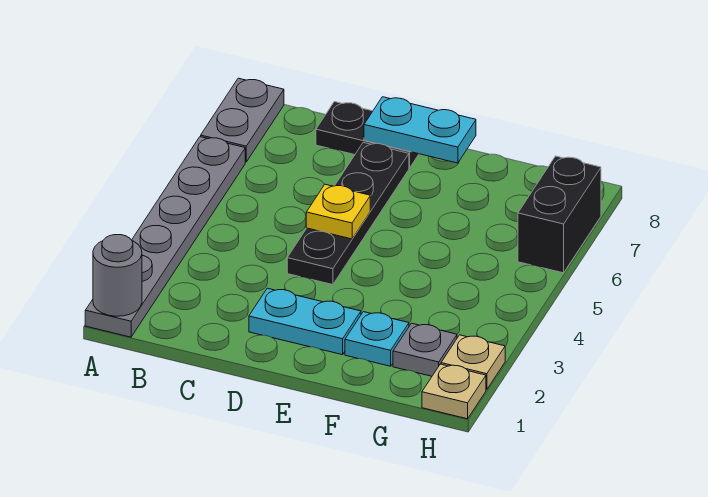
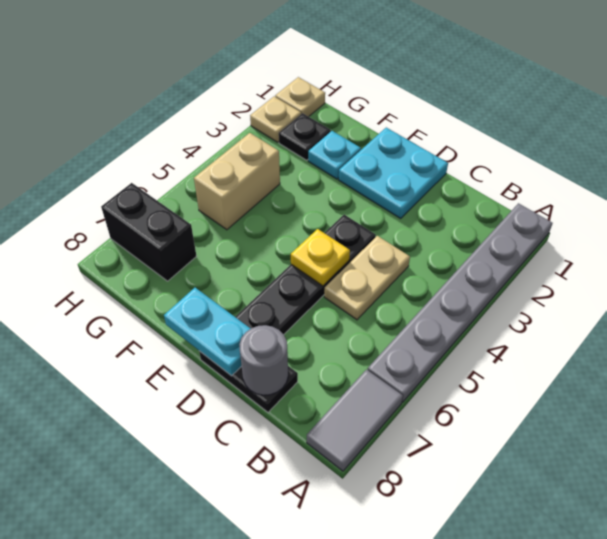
grey round brick A1 level 2 -> grey round brick C8 level 2
grey plate A7:A8 level 1 -> grey tile A7:A8 level 1
none -> tan plate C4:C5 level 1
cyan plate D2:E2 level 1 -> cyan plate D1:E2 level 1
grey plate G2 level 1 -> black plate G2 level 1
none -> tan brick G4:G5 level 1
black brick H6:H7 level 1 -> black brick G7:H7 level 1

